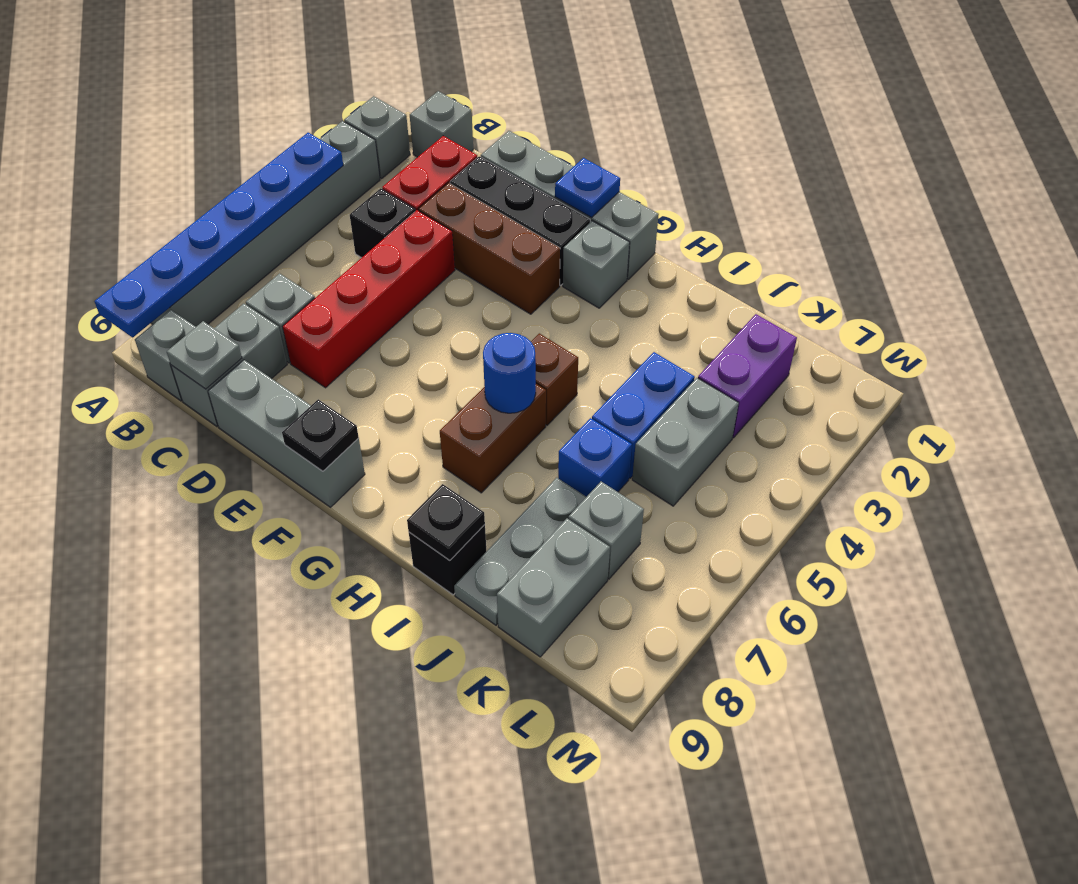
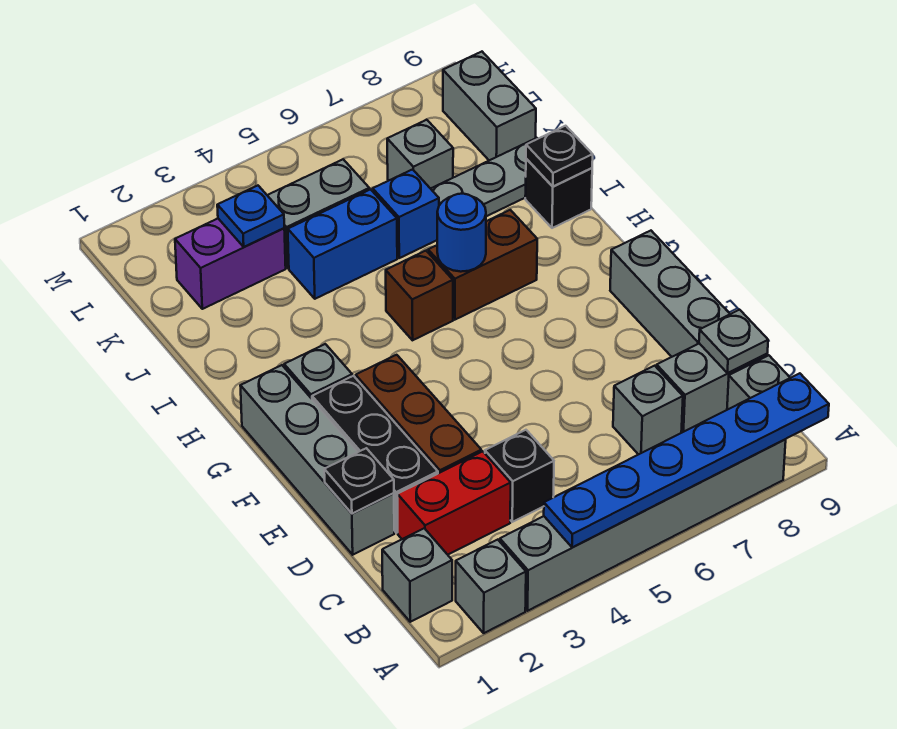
red brick D4:D7 level 1 -> none
blue plate F1 level 2 -> blue plate K3 level 2
black plate F9 level 2 -> black plate D1 level 2
grey brick K8:K9 level 1 -> grey brick K9:L9 level 1

